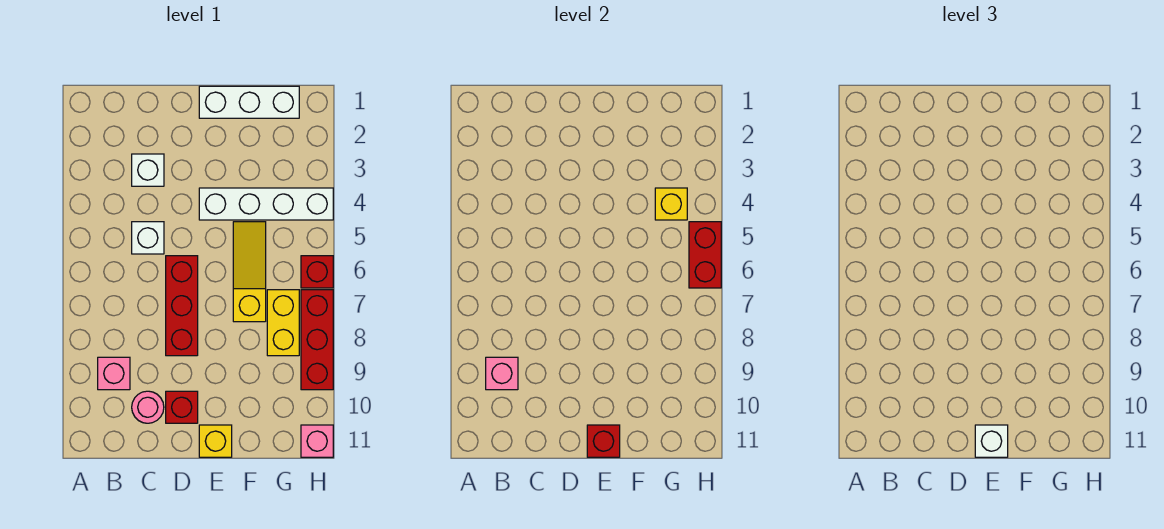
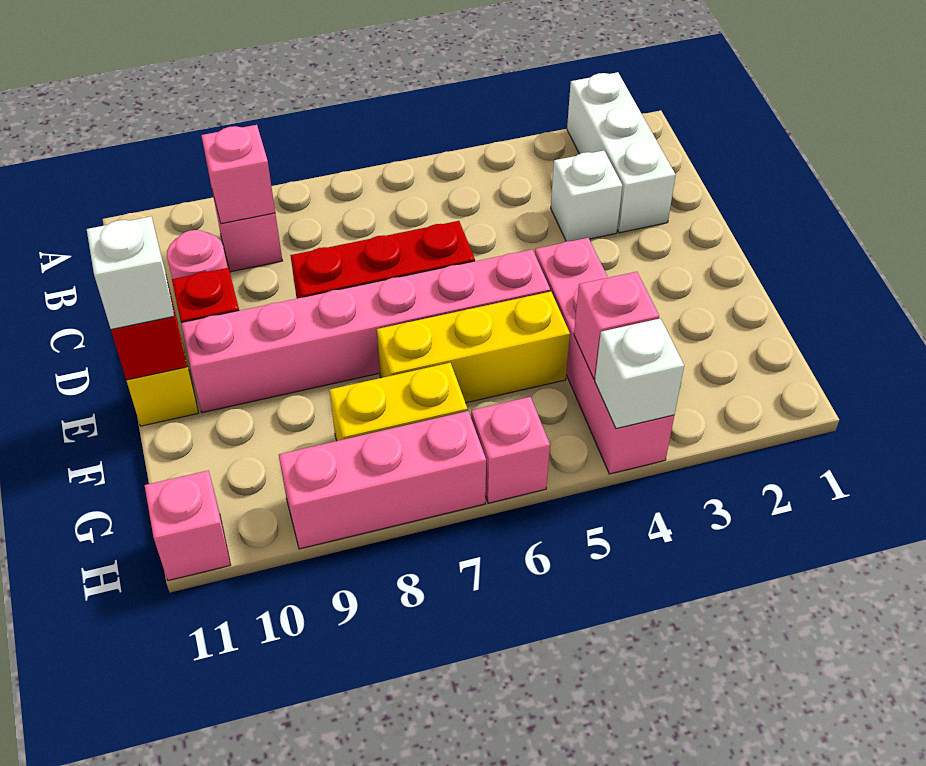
white brick C5 level 1 -> white brick H4 level 2
white brick E1:G1 level 1 -> white brick A2:C2 level 1
white brick E4:H4 level 1 -> pink brick E4:H4 level 1
none -> pink brick E5:E10 level 1
yellow slope F5:F7 level 1 top 7 -> yellow brick F5:F7 level 1
yellow brick G4 level 2 -> pink brick G4 level 2
red brick H5:H6 level 2 -> none
red brick H6 level 1 -> pink brick H6 level 1
red brick H7:H9 level 1 -> pink brick H7:H9 level 1

